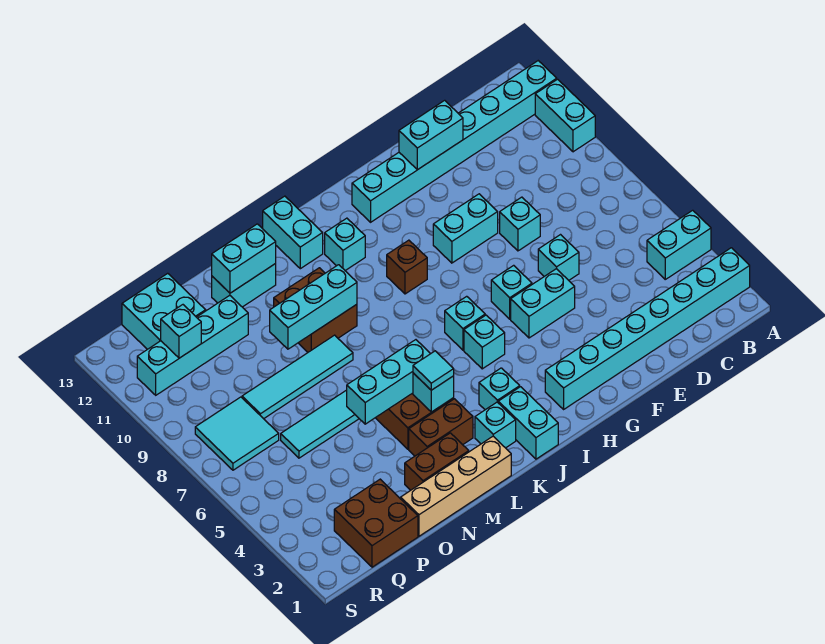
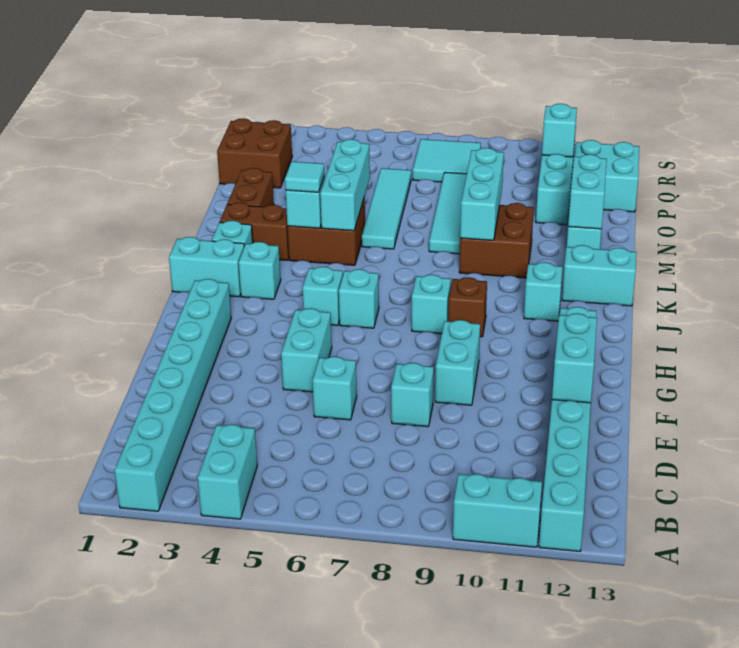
cyan brick G6 level 1 -> cyan brick I8 level 1
tan brick L1:O1 level 1 -> none
brown brick L3:M3 level 1 -> brown brick L2:L3 level 1

